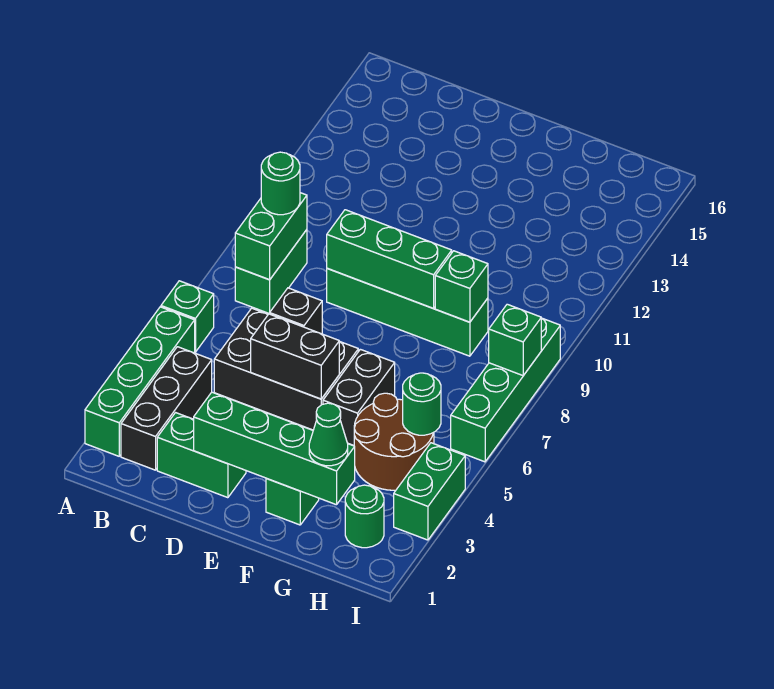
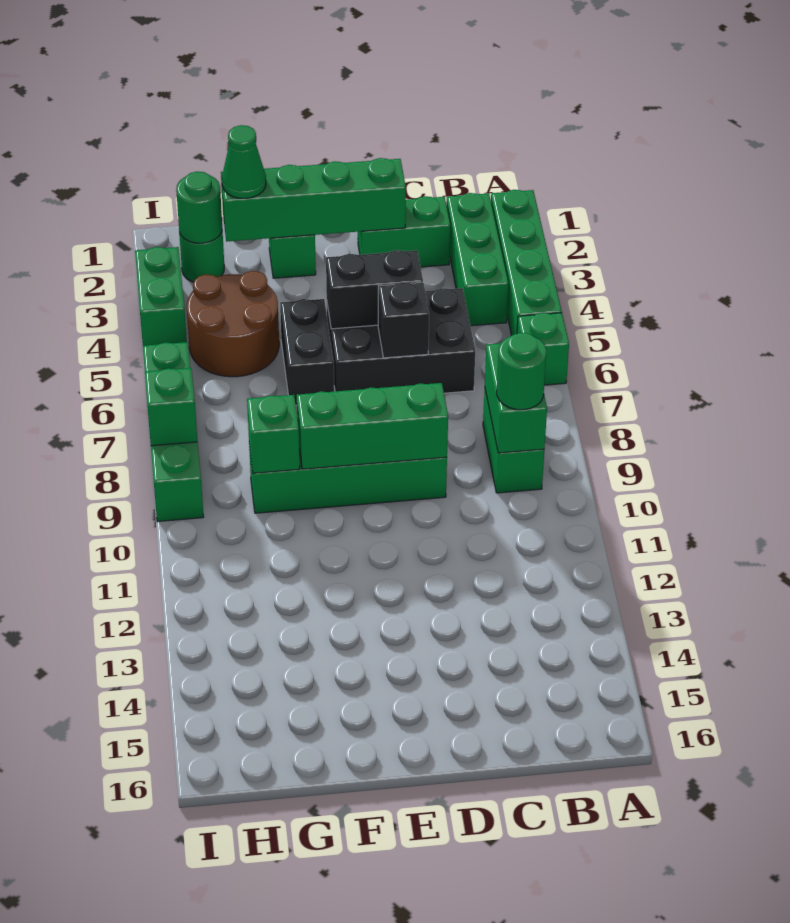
black brick B2:B4 level 1 -> green brick B2:B4 level 1
green round brick H5 level 2 -> green round brick H2 level 2

